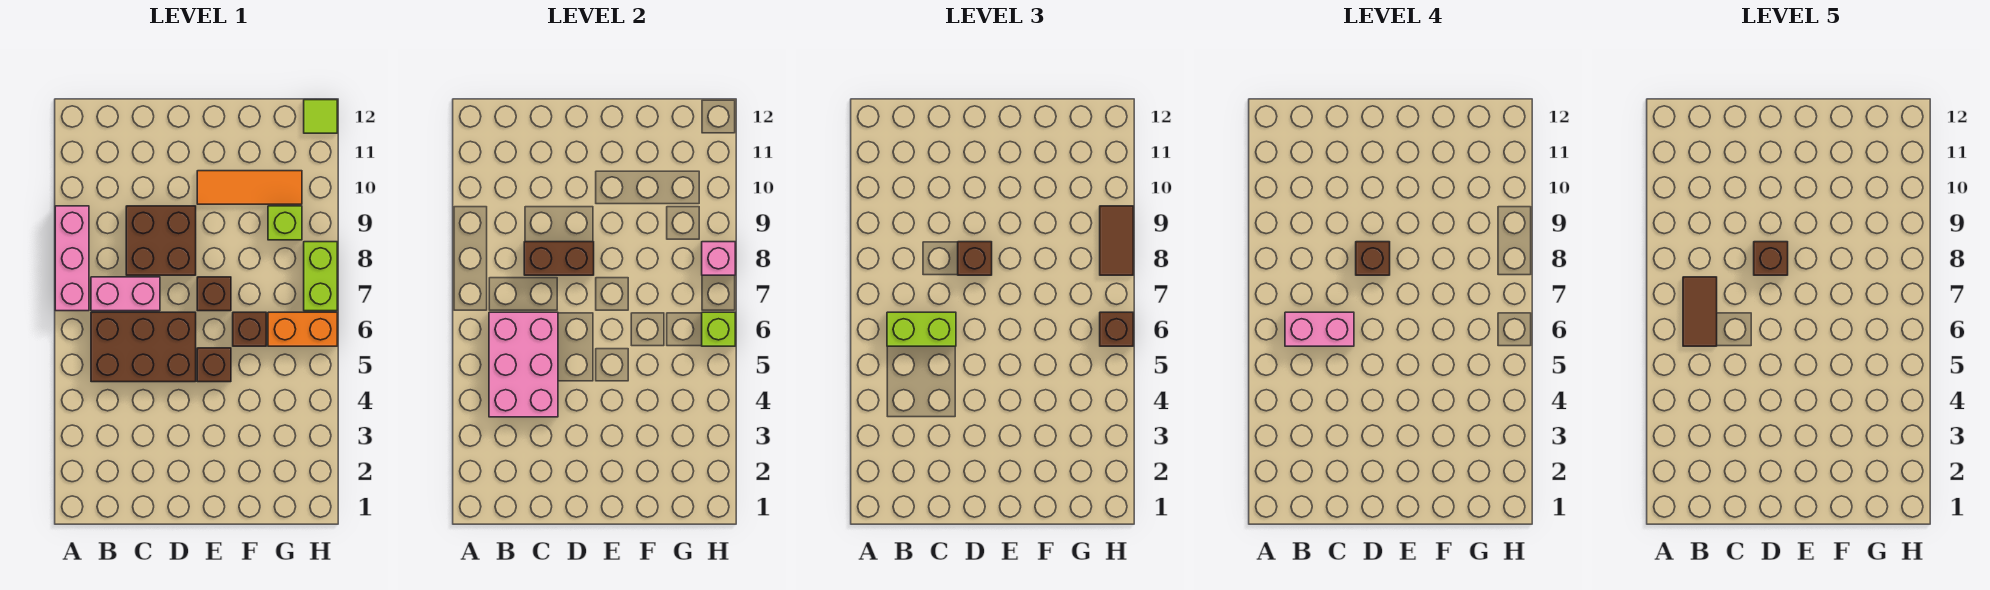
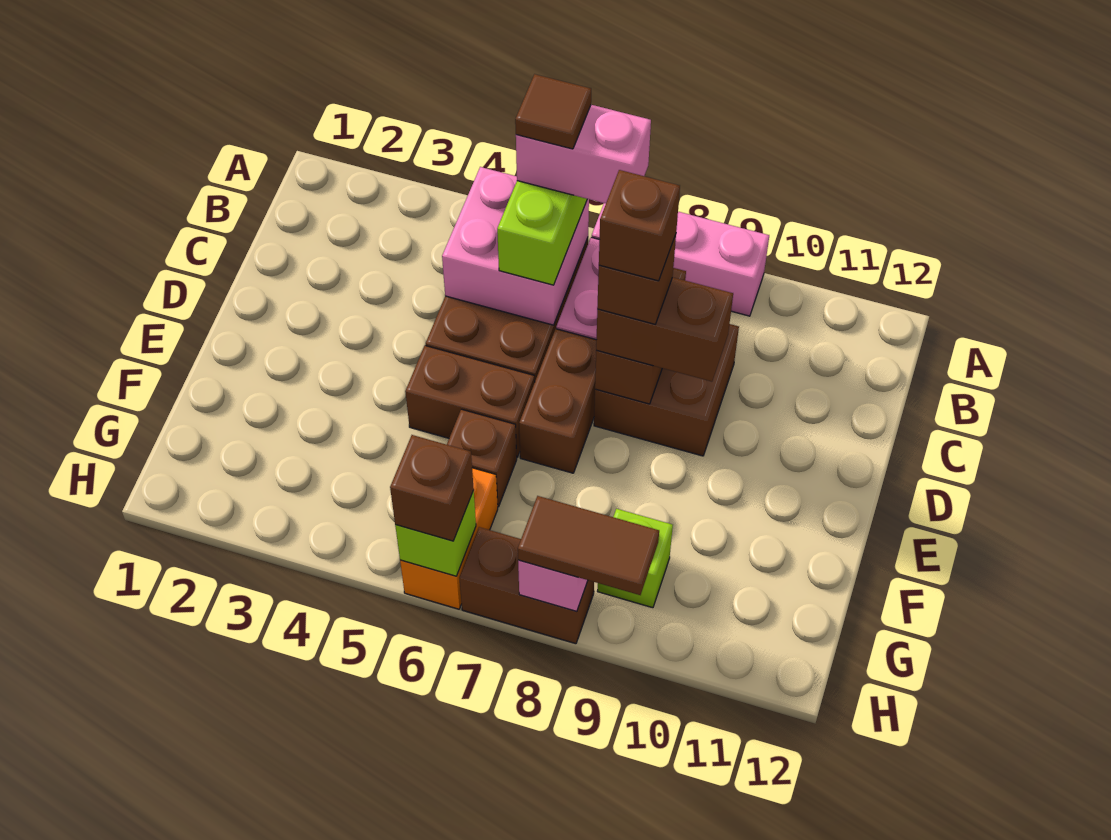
pink brick B4:C6 level 2 -> pink brick B5:C6 level 2
pink brick B6:C6 level 4 -> pink brick B6:B7 level 4
brown tile B6:B7 level 5 -> brown tile B6 level 5
brown brick D8 level 3 -> brown brick D8:D9 level 3
brown brick E5 level 1 -> brown brick E5:E6 level 1
brown brick E7 level 1 -> brown brick D7:E7 level 1
orange tile E10:G10 level 1 -> none
lime brick H7:H8 level 1 -> brown brick H7:H8 level 1
lime tile H12 level 1 -> none

